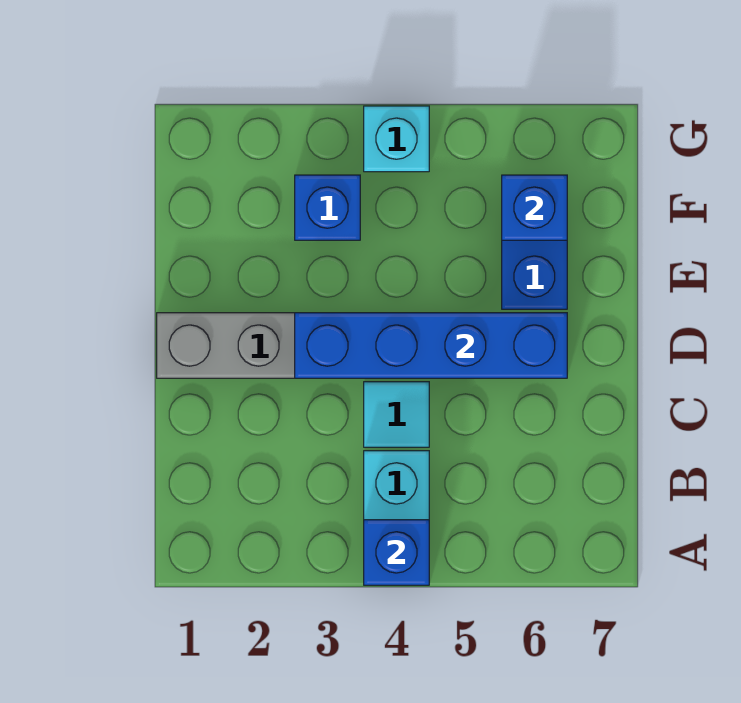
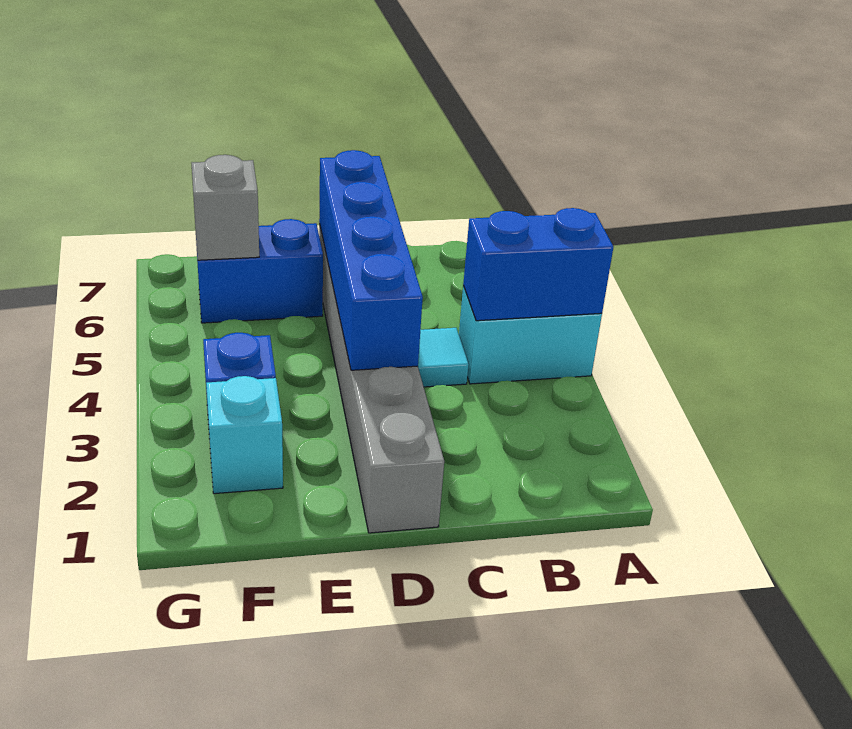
blue brick A4 level 2 -> blue brick A4:B4 level 2
blue brick F6 level 2 -> grey brick F6 level 2
cyan brick G4 level 1 -> cyan brick F2 level 1

